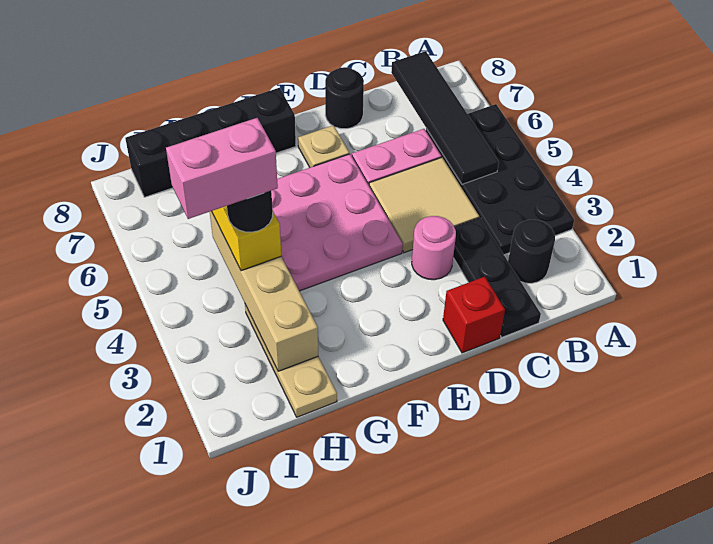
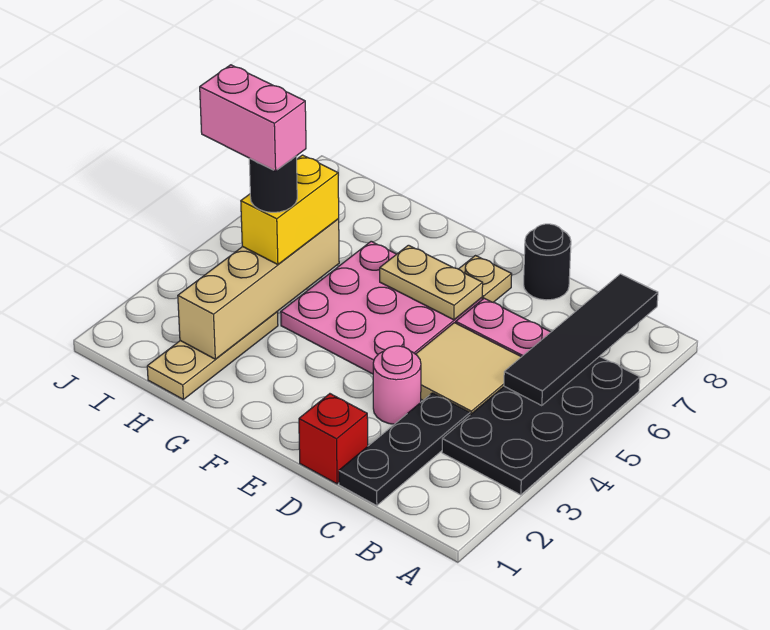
black round brick B2 level 1 -> none
none -> tan plate E6:F6 level 2
black brick F8:I8 level 1 -> none

